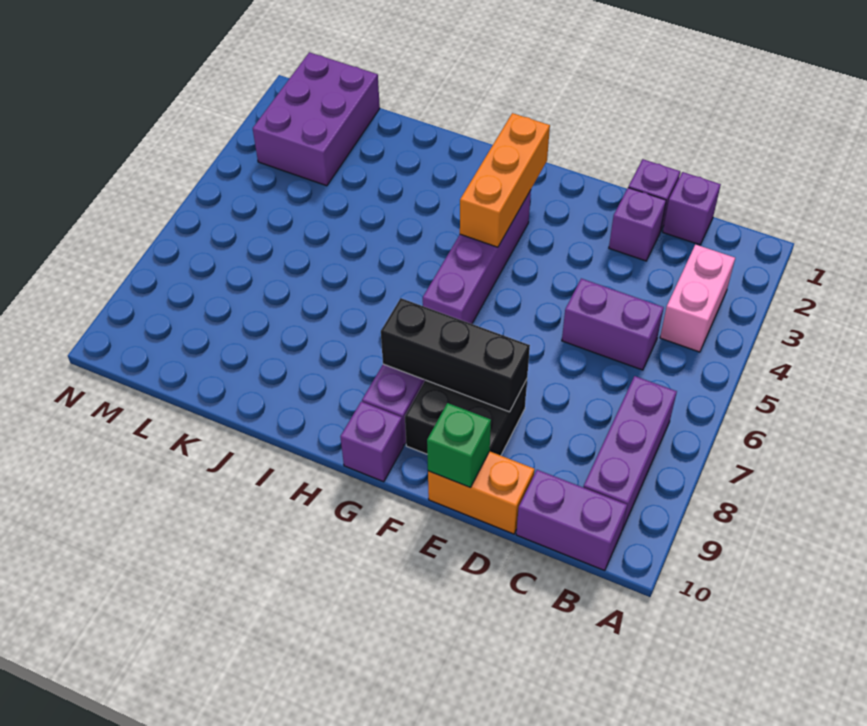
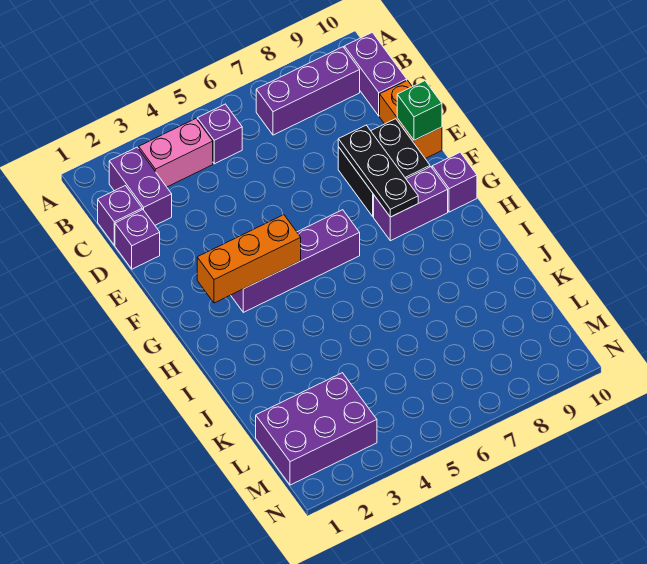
purple brick C5:D5 level 1 -> purple brick B2:C2 level 1
purple brick D2 level 1 -> purple brick B5 level 1
black brick E8:G8 level 2 -> black plate E8:G8 level 2

